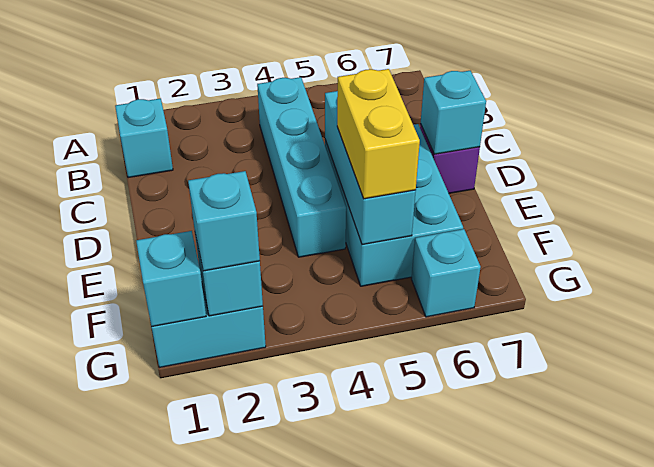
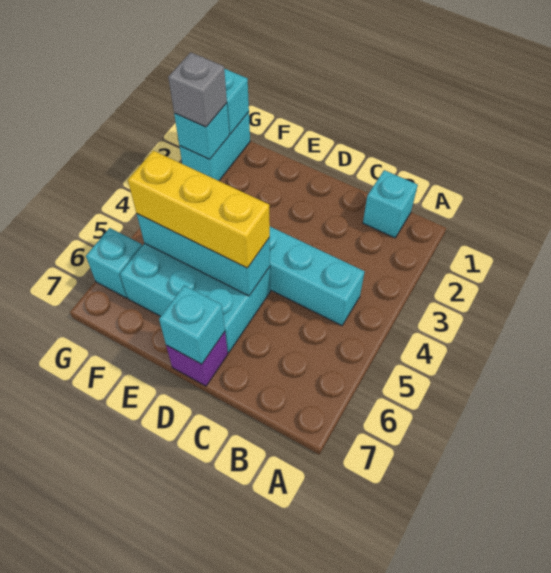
yellow brick E5:F5 level 3 -> yellow brick D5:F5 level 3
cyan brick G2 level 3 -> grey brick G2 level 3

